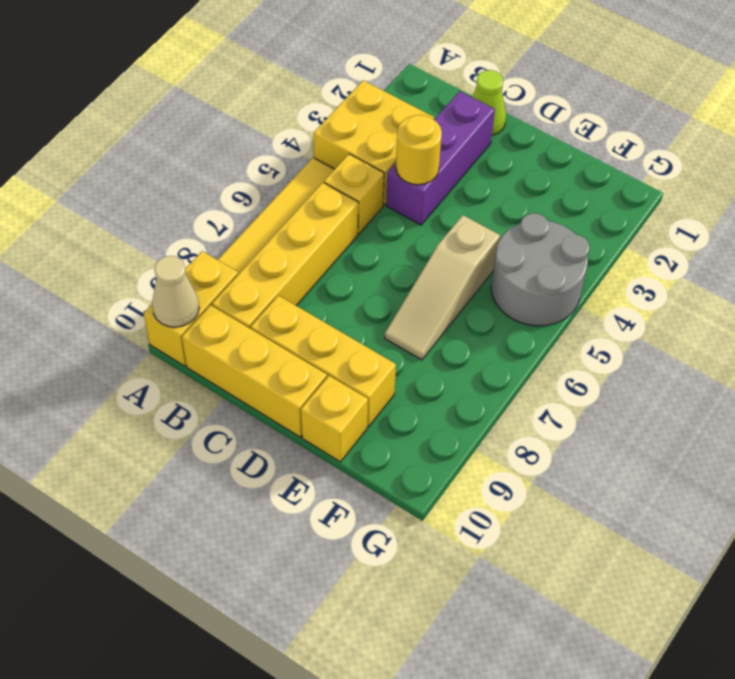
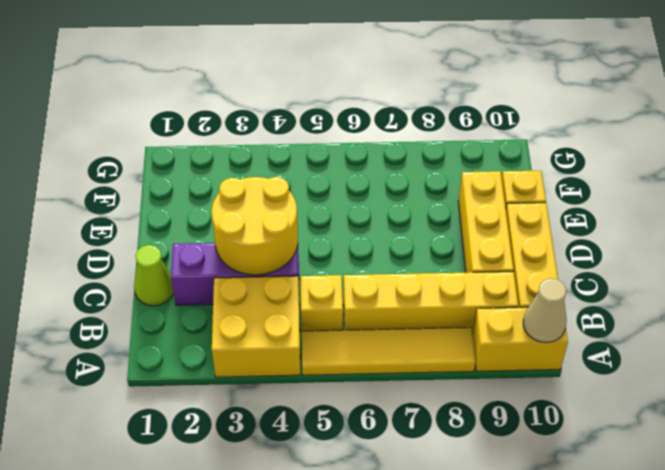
yellow round brick C4 level 2 -> yellow round brick C3:D4 level 2
tan slope E5:E7 level 1 top 5 -> none
grey round brick F4:G5 level 1 -> none

